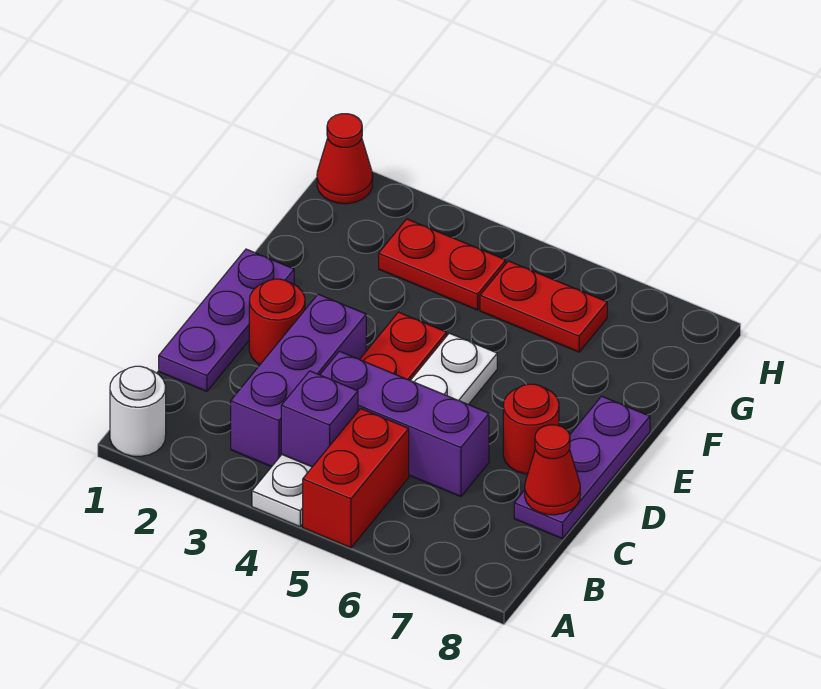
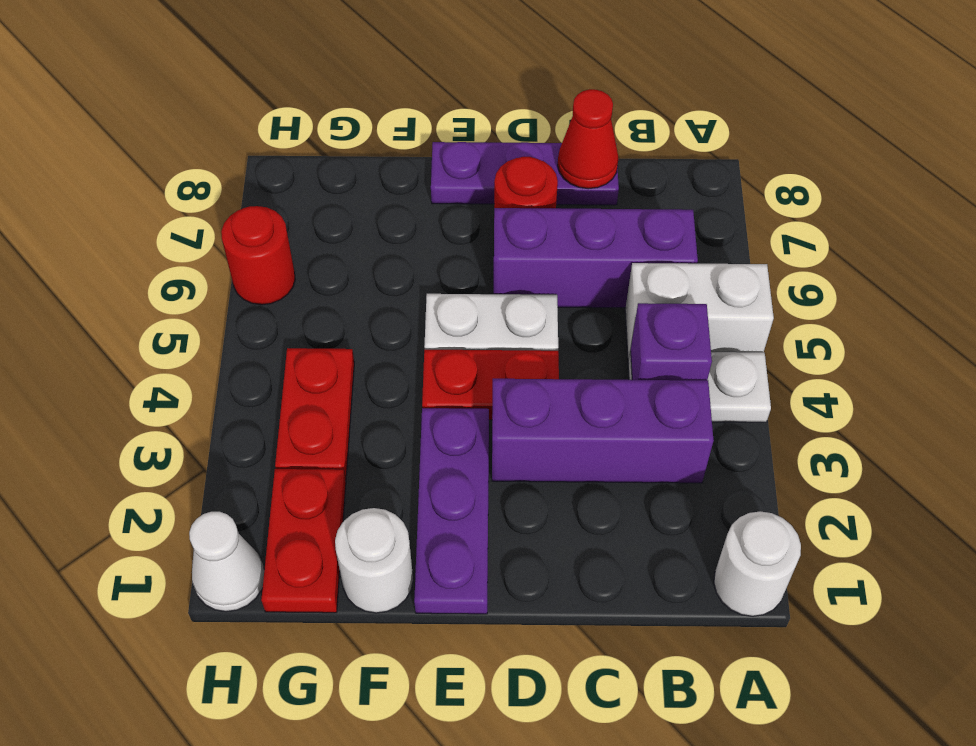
red brick A5:B5 level 1 -> white brick A5:B5 level 1
purple plate C1:E1 level 1 -> purple plate E1:E3 level 1
purple brick C4:C6 level 1 -> purple brick B6:D6 level 1
red round brick D2 level 1 -> red round brick H6 level 1
none -> white round brick F1 level 1
red plate G5:G6 level 1 -> red plate G1:G2 level 1
red cone H1 level 1 -> white cone H1 level 1

